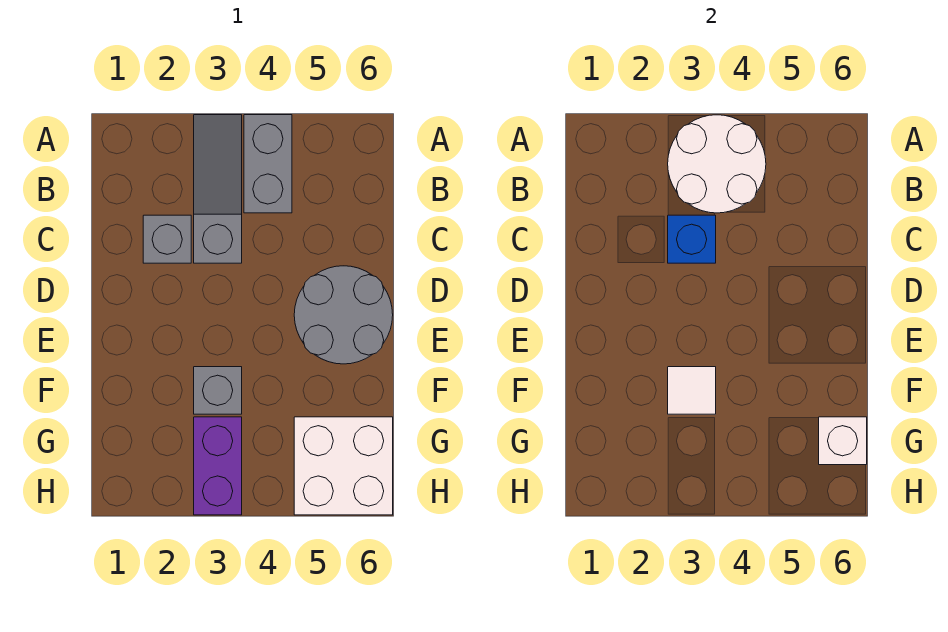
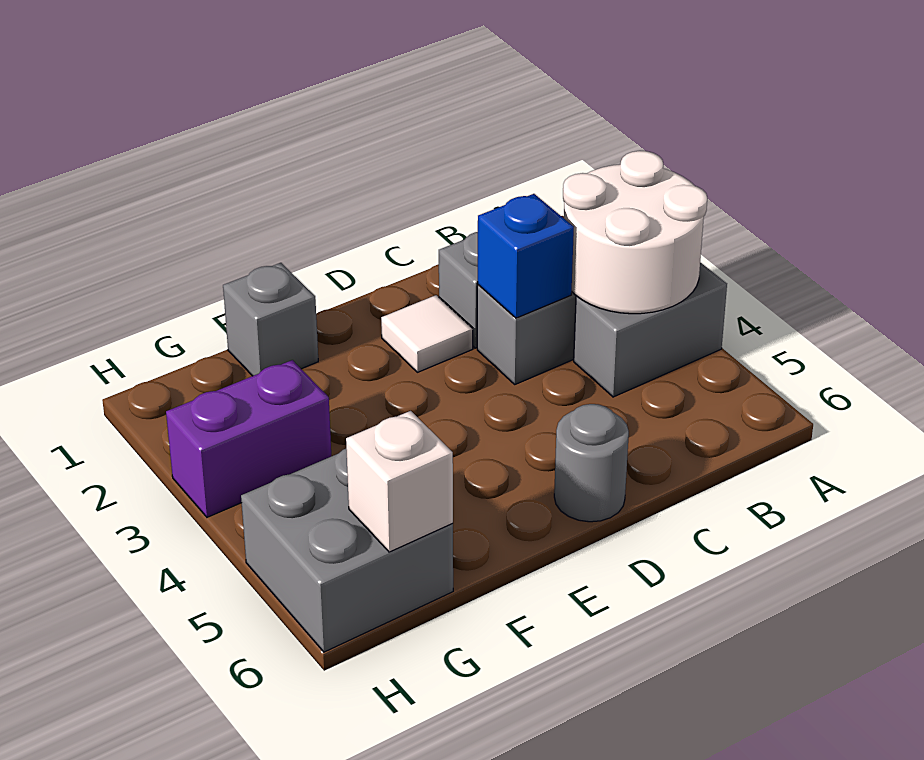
grey round brick D5:E6 level 1 -> grey round brick D6 level 1
grey brick F3 level 1 -> grey brick F1 level 1
white tile F3 level 2 -> white tile D2 level 1
white brick G5:H6 level 1 -> grey brick G5:H6 level 1

